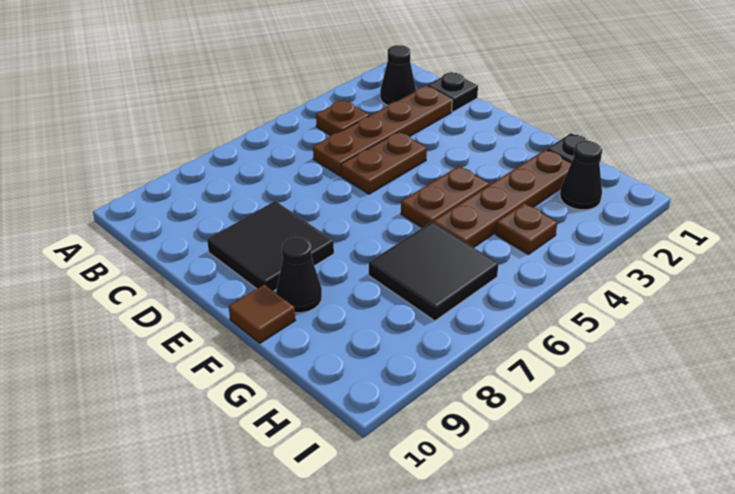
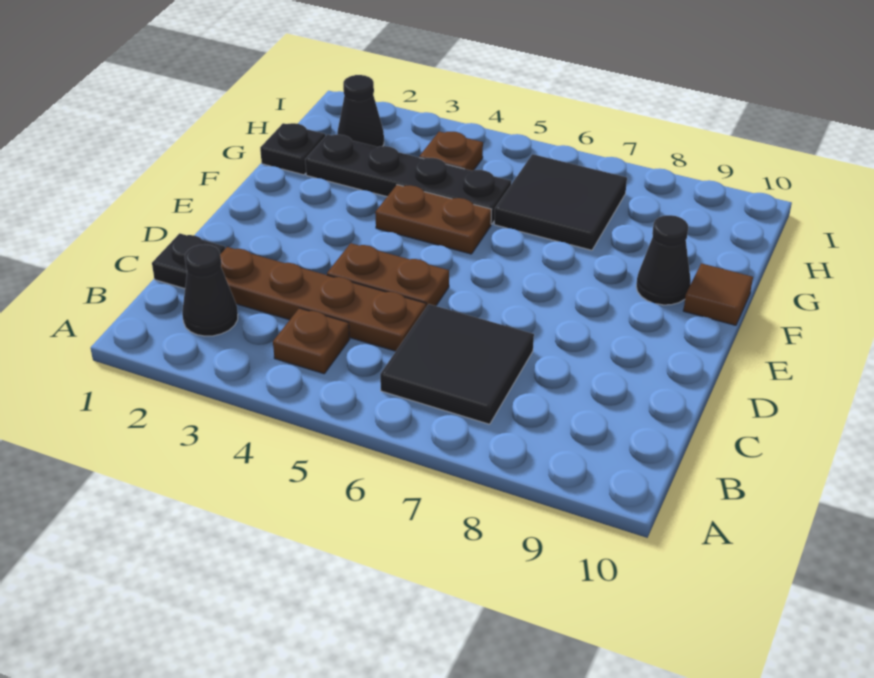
black tile D8:E9 level 1 -> black tile B6:C7 level 1
brown plate G2:G5 level 1 -> black plate G2:G5 level 1

